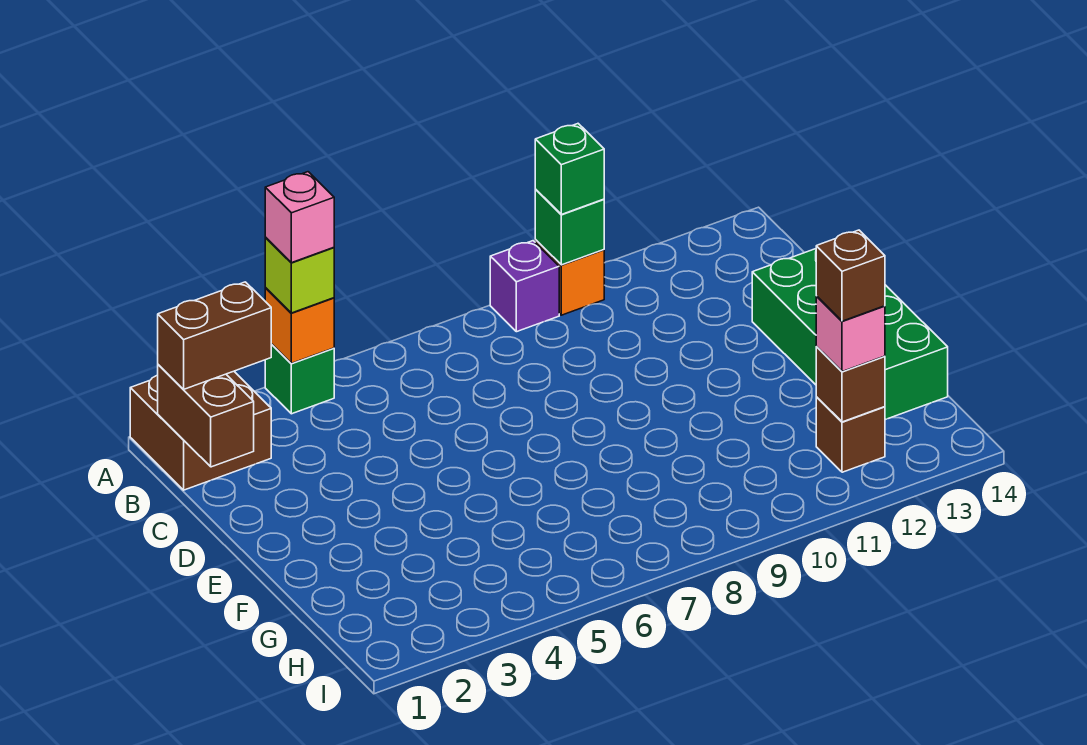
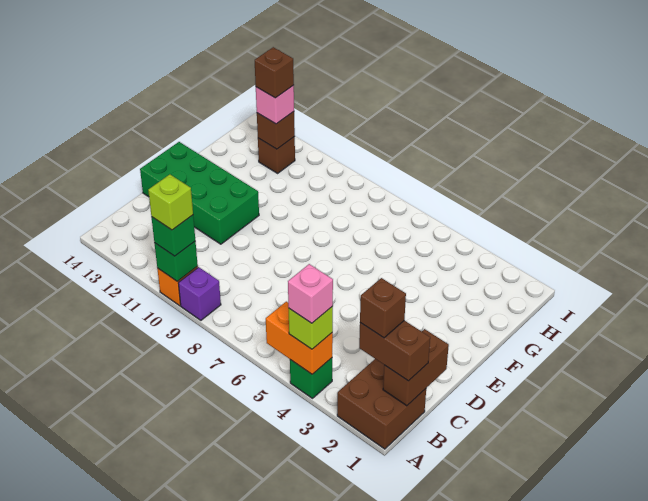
orange brick A4 level 2 -> orange brick A4:A5 level 2
none -> lime brick A10 level 4
none -> brown brick B2 level 4
green brick D13:G14 level 1 -> green brick D11:E14 level 1

